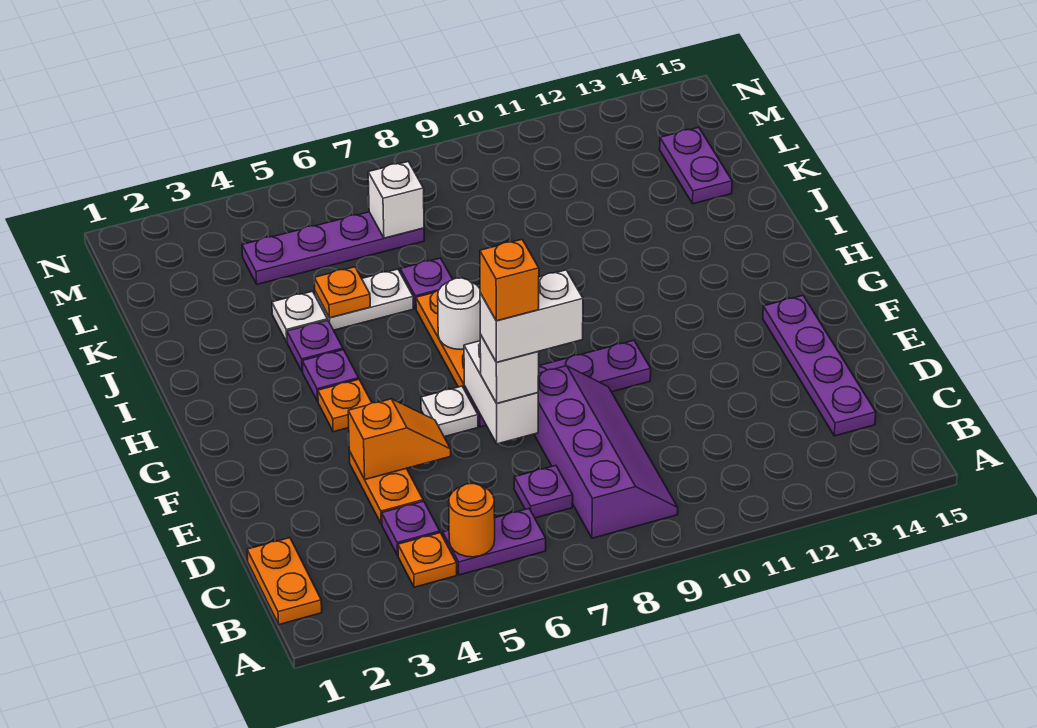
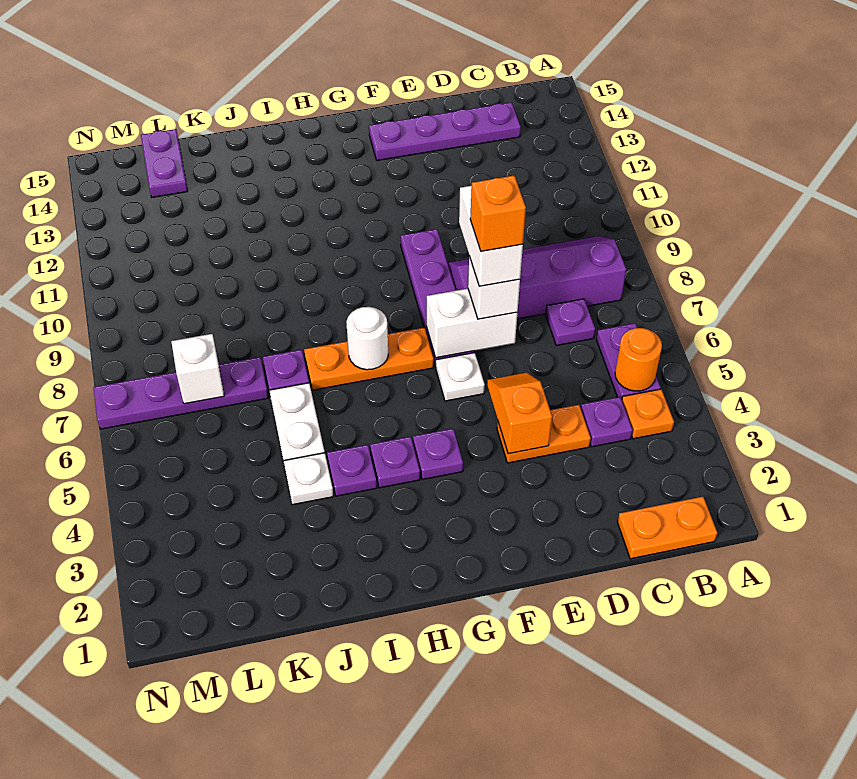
orange plate G4 level 1 -> purple plate G4 level 1
orange plate J5 level 2 -> none
purple plate K14:L14 level 1 -> purple plate L14:L15 level 1
purple plate L4:L7 level 1 -> purple plate K7:N7 level 1

